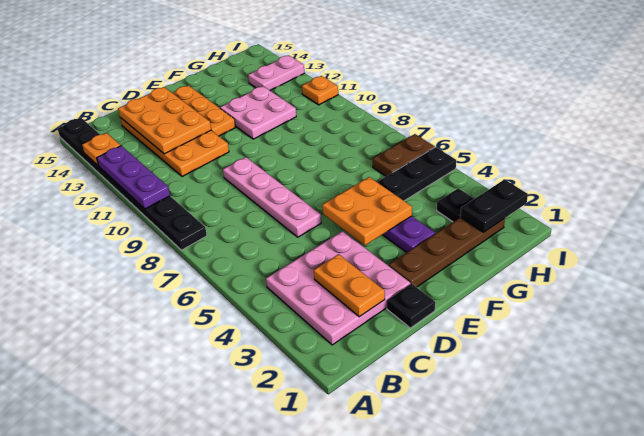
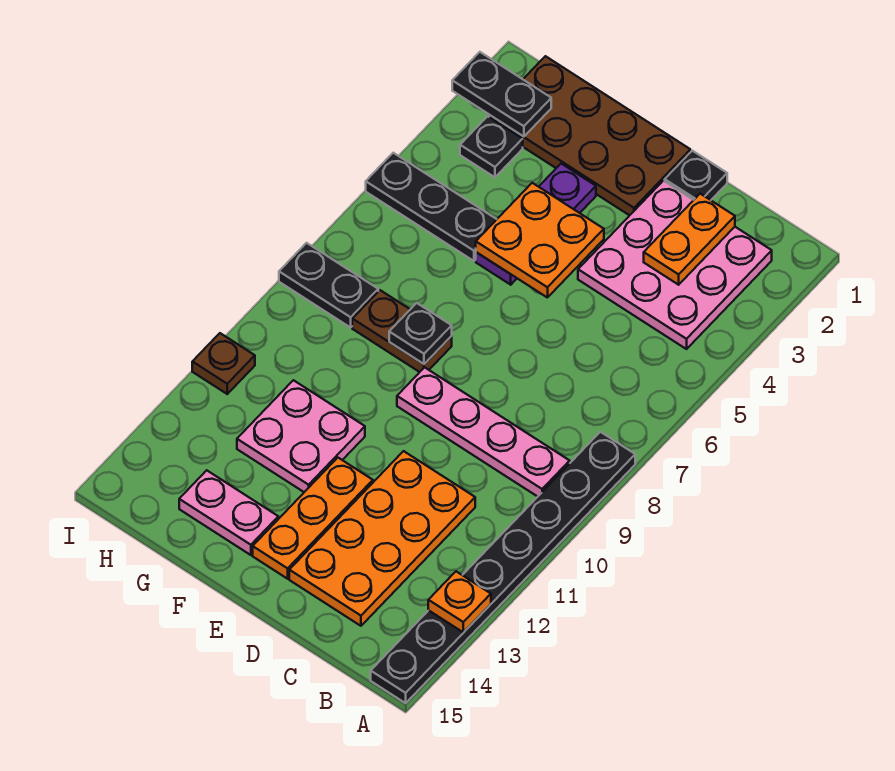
purple plate A10:A12 level 2 -> none
orange plate C12:D14 level 2 -> none
pink plate D6:D9 level 1 -> pink plate B9:E9 level 1
brown plate E2:H2 level 1 -> brown plate E1:H2 level 1
none -> black plate F8 level 2
brown plate H6:I6 level 1 -> brown plate F8:G8 level 1
none -> black plate H8:I8 level 1
pink plate H13:I13 level 1 -> pink plate F14:G14 level 1
orange plate I11 level 1 -> brown plate I11 level 1

